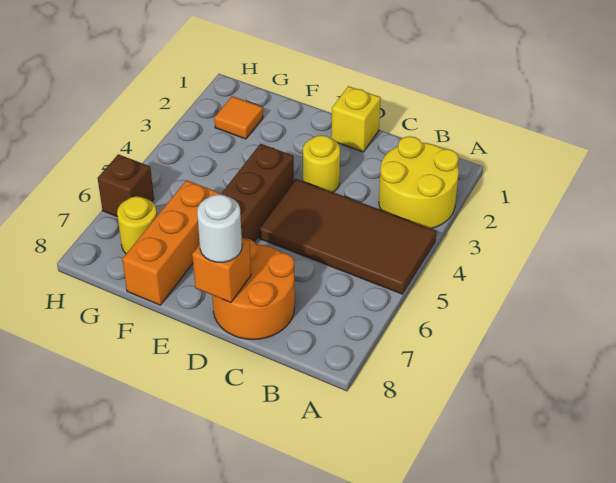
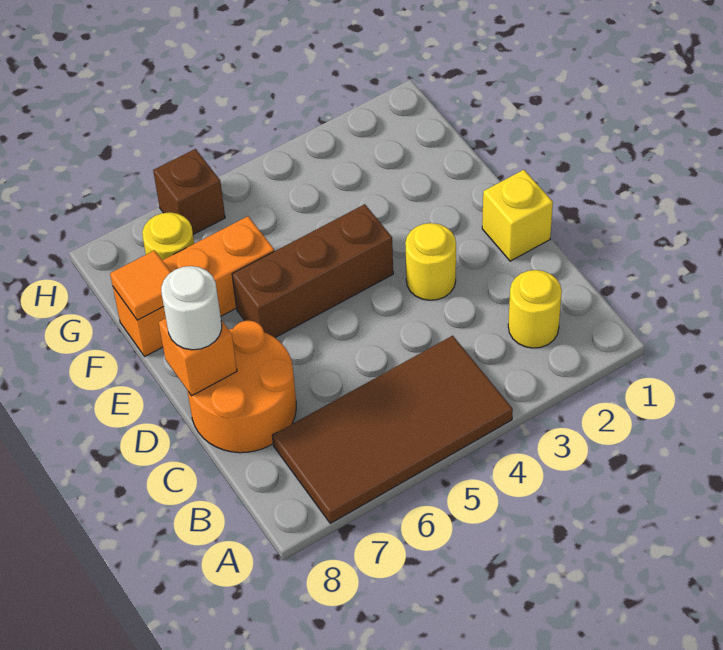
yellow round brick A2:B3 level 1 -> yellow round brick B2 level 1
brown tile A4:D5 level 1 -> brown tile A4:B7 level 1
orange tile G2 level 1 -> orange tile F8 level 2

